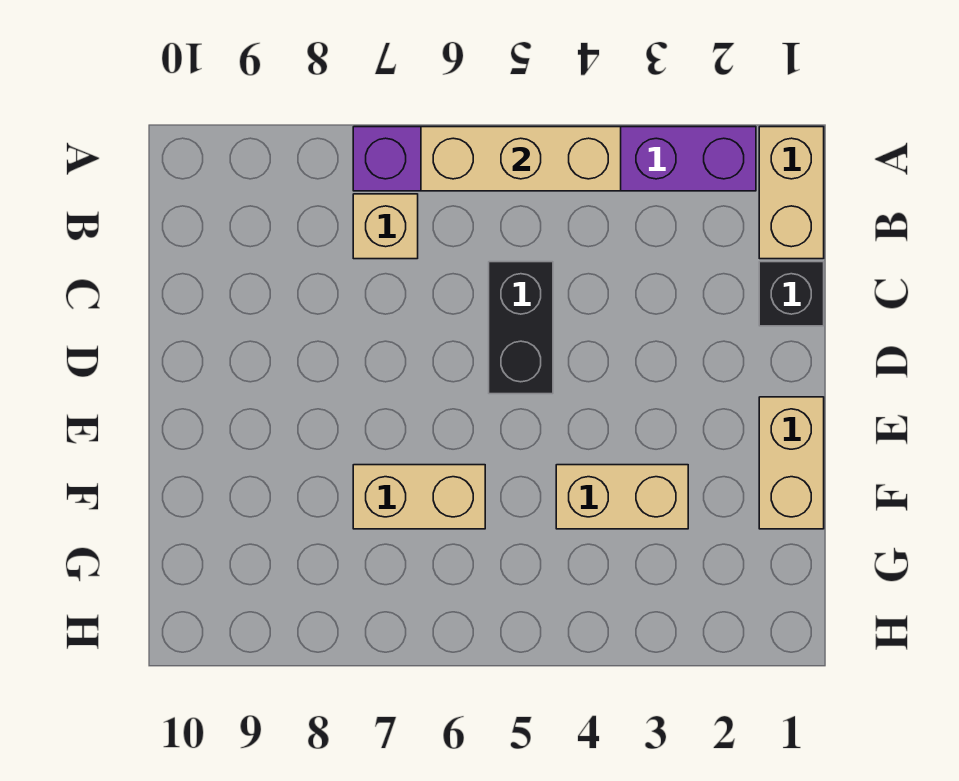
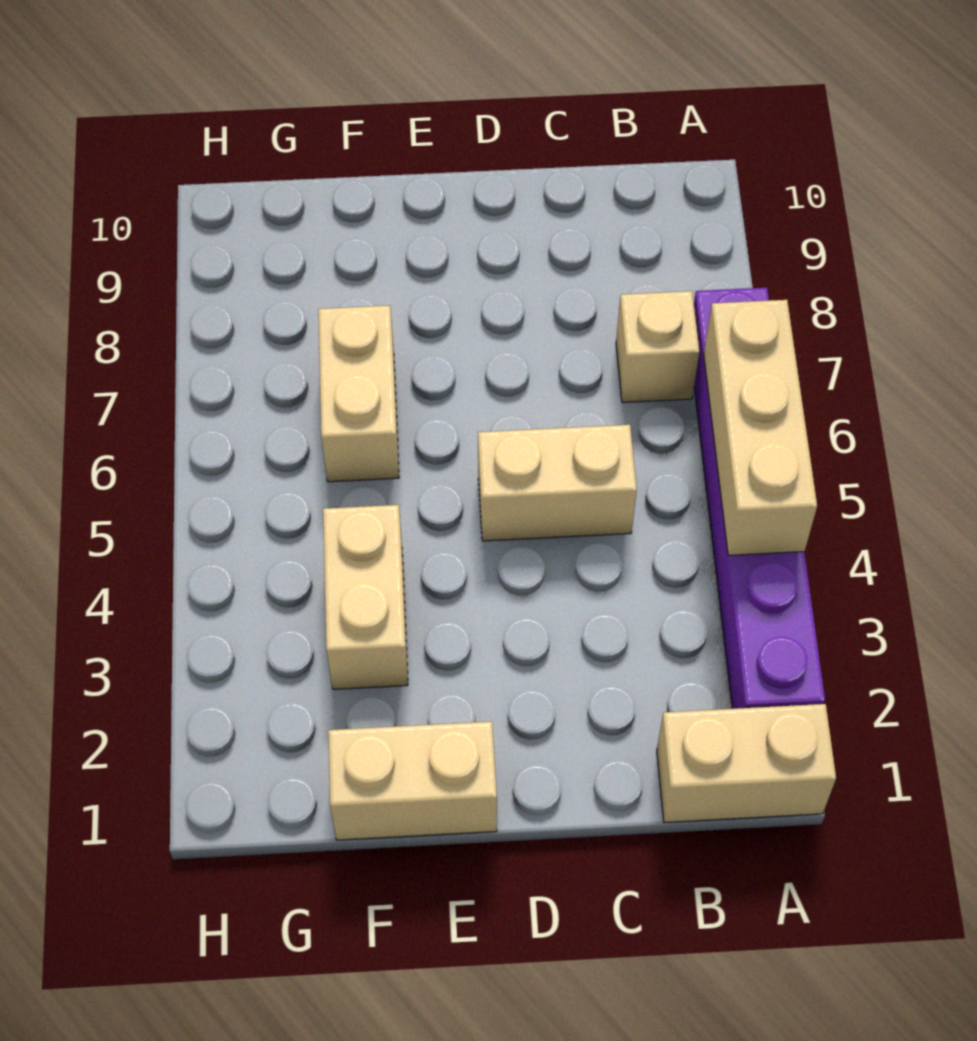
black brick C1 level 1 -> none
black brick C5:D5 level 1 -> tan brick C5:D5 level 1

